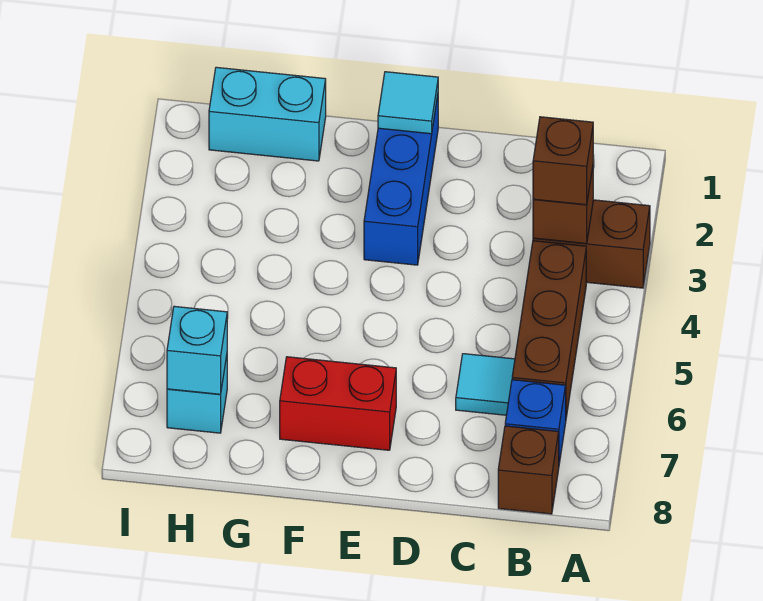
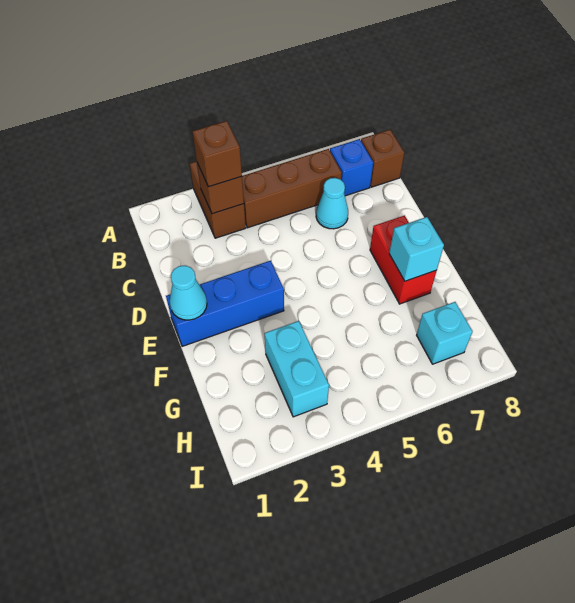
cyan tile C6 level 1 -> cyan cone C6 level 1
cyan tile E1 level 2 -> cyan cone E1 level 2
cyan brick G1:H1 level 1 -> cyan brick G3:H3 level 1
cyan brick H7 level 2 -> cyan brick F7 level 2

